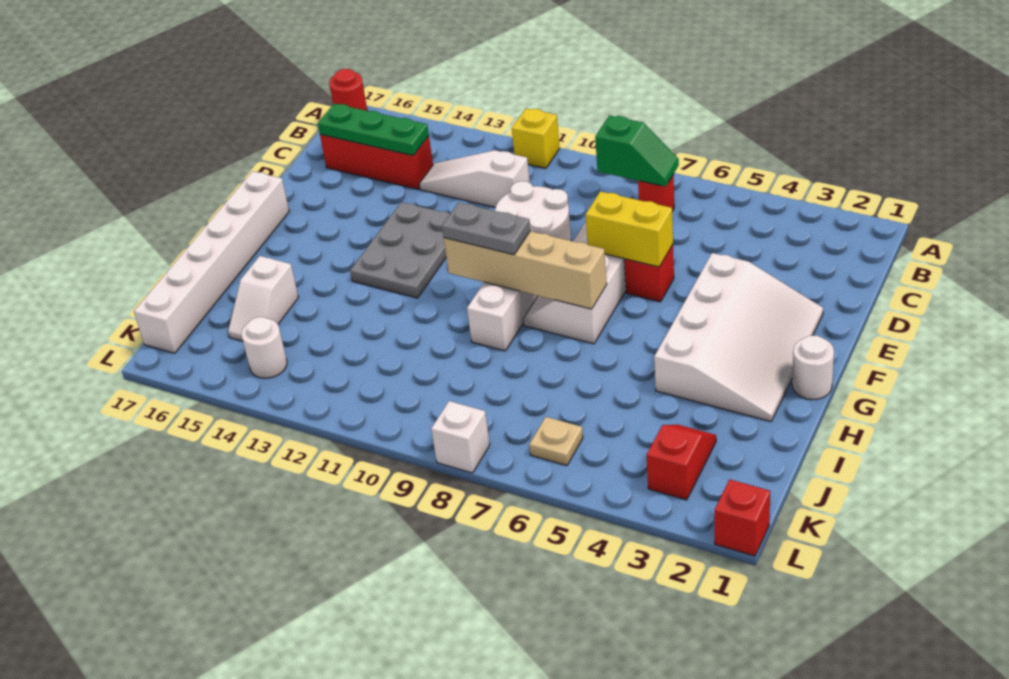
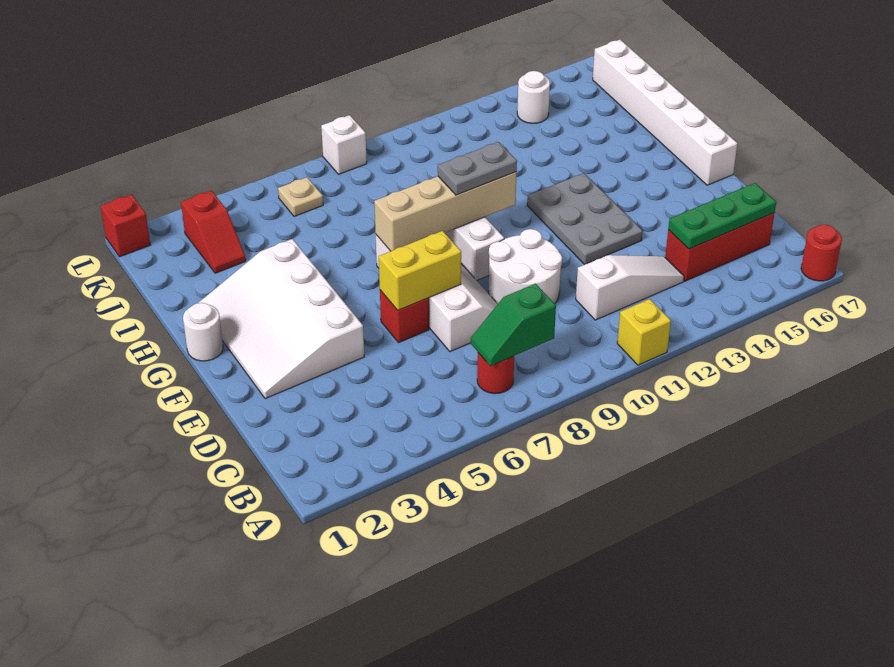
white slope I15:J15 level 1 top I -> none

